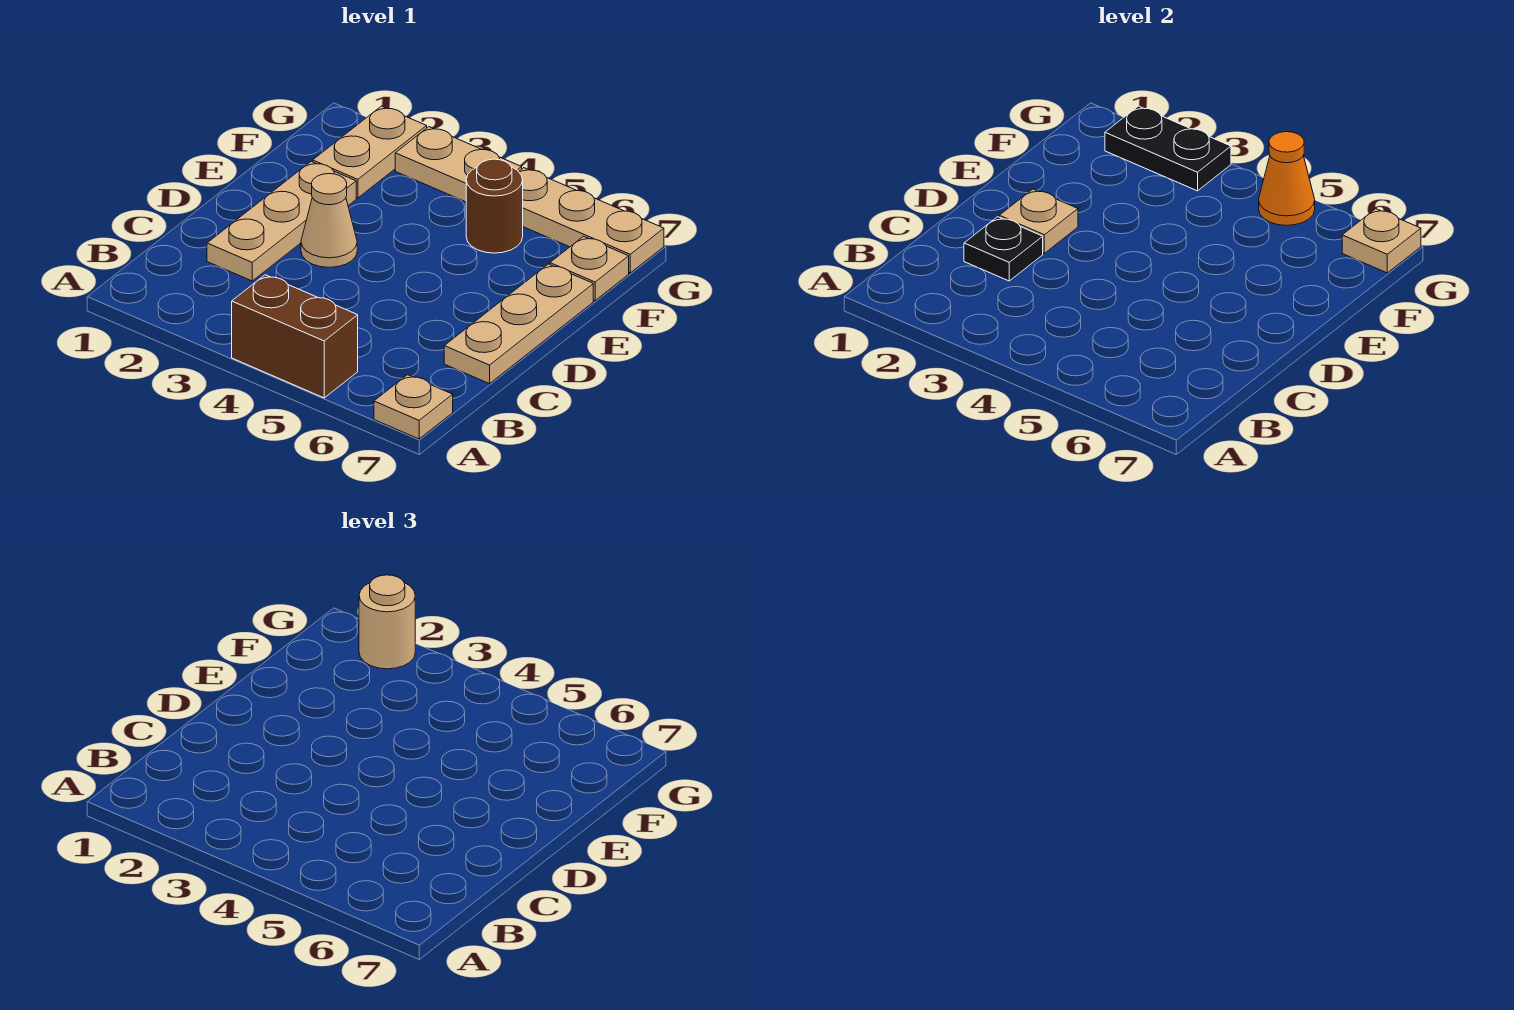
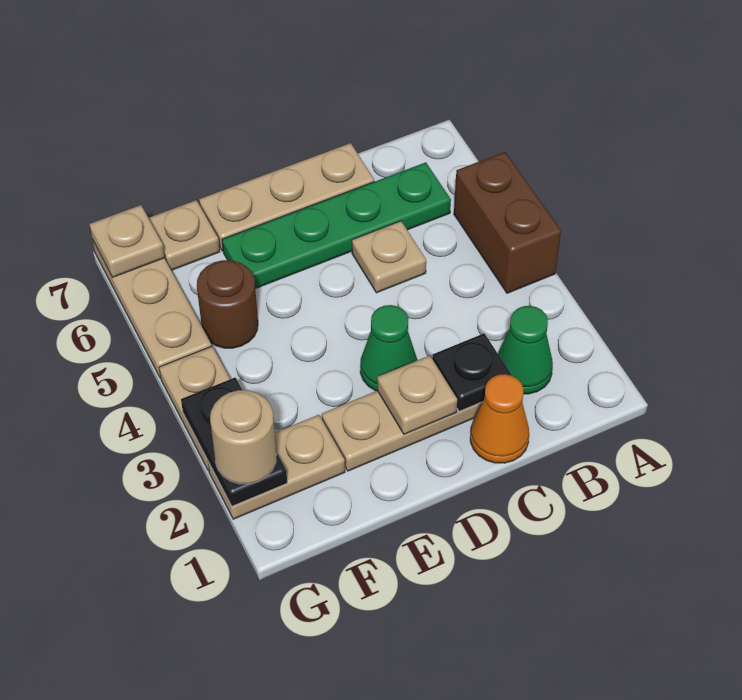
tan plate A7 level 1 -> tan plate C5 level 1
none -> green cone B2 level 1
none -> green plate B6:E6 level 1
tan cone D3 level 1 -> green cone D3 level 1
orange cone G5 level 2 -> orange cone C1 level 1

